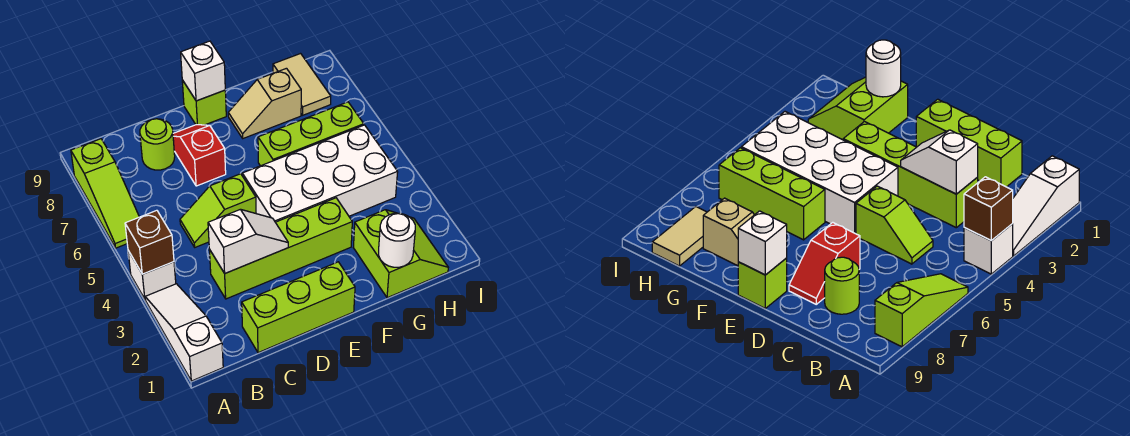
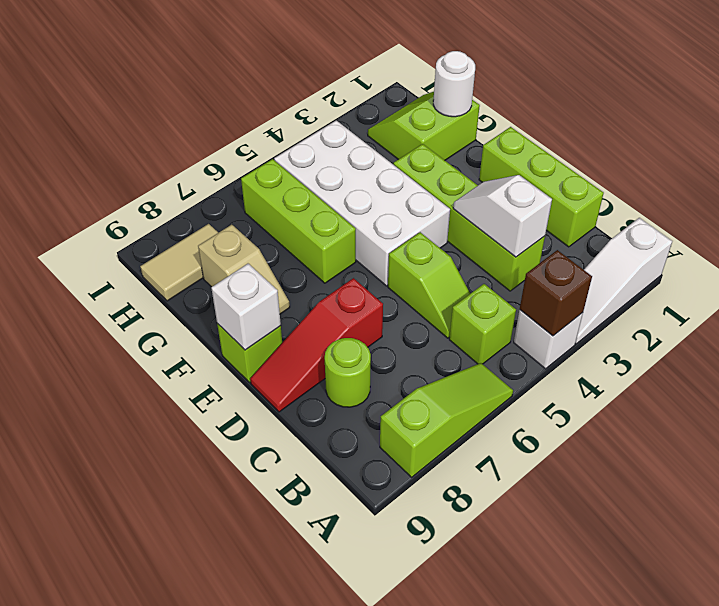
none -> lime brick B5 level 1
red slope D7:D8 level 1 top 7 -> red slope D7:D9 level 1 top 7

